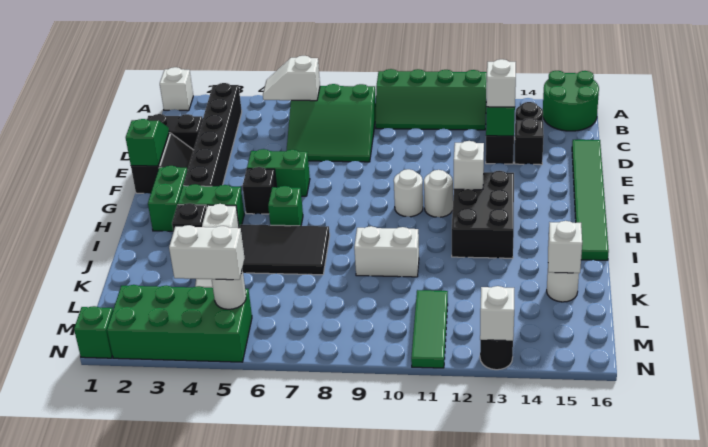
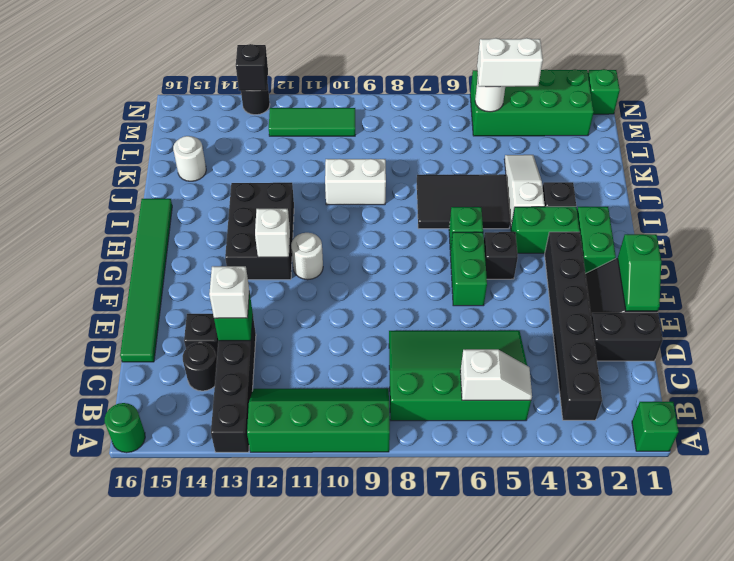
white brick A1 level 1 -> green brick A1 level 1
green round brick A15:B16 level 1 -> green round brick A16 level 1
green slope B6:D8 level 1 top B -> green slope B5:D8 level 1 top B
green brick F5:F6 level 1 -> green brick F6:G6 level 1
white round brick G10 level 1 -> none
white brick K15 level 2 -> none
green tile L11:N11 level 1 -> green tile M10:M12 level 1
white brick N13 level 2 -> black brick N13 level 2

